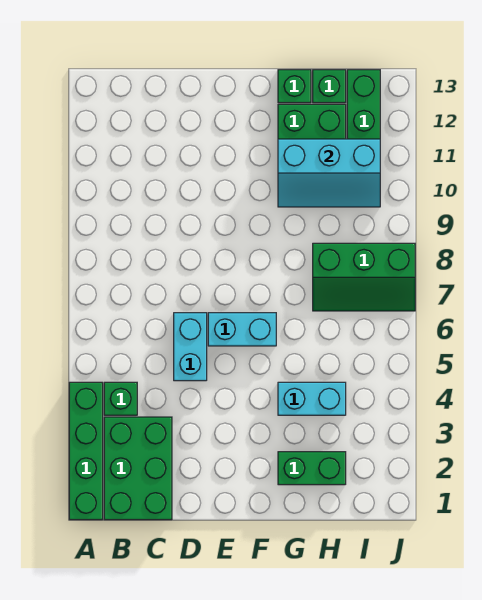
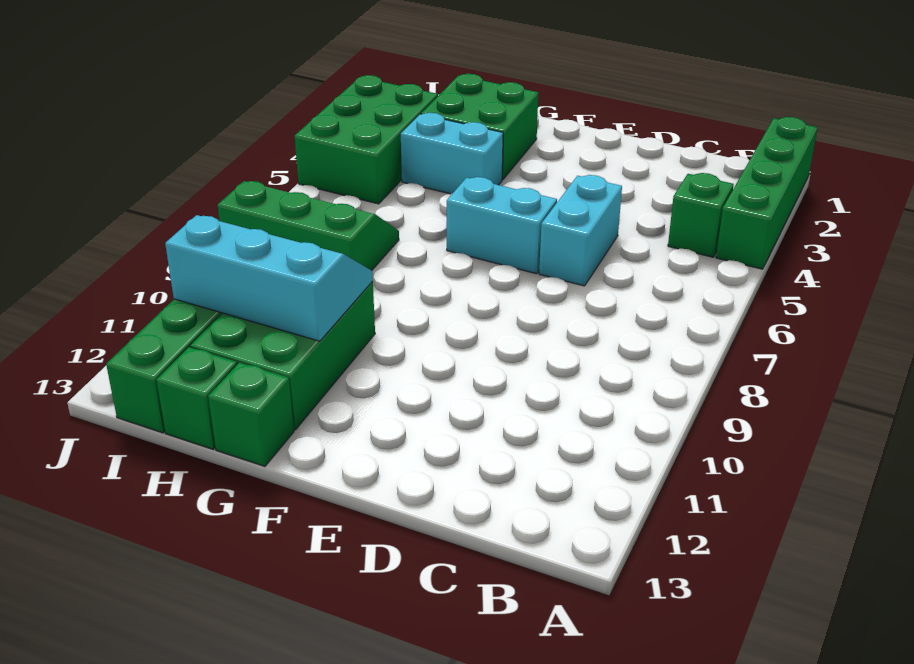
green brick B1:C3 level 1 -> green brick I3:J5 level 1
green brick G2:H2 level 1 -> green brick G2:H3 level 1

